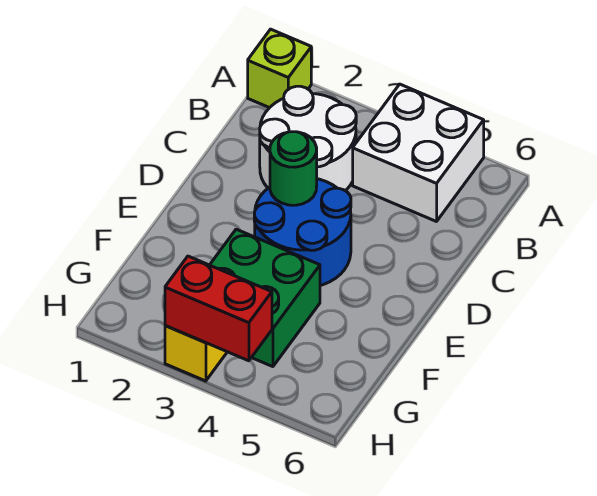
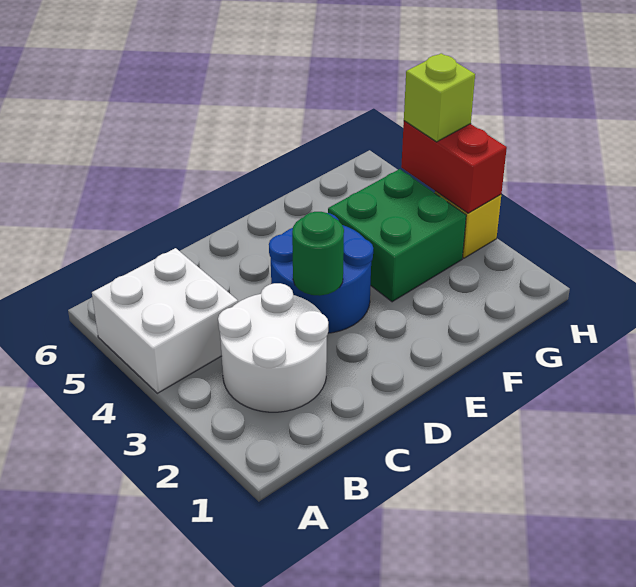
lime brick A1 level 1 -> lime brick H4 level 3

